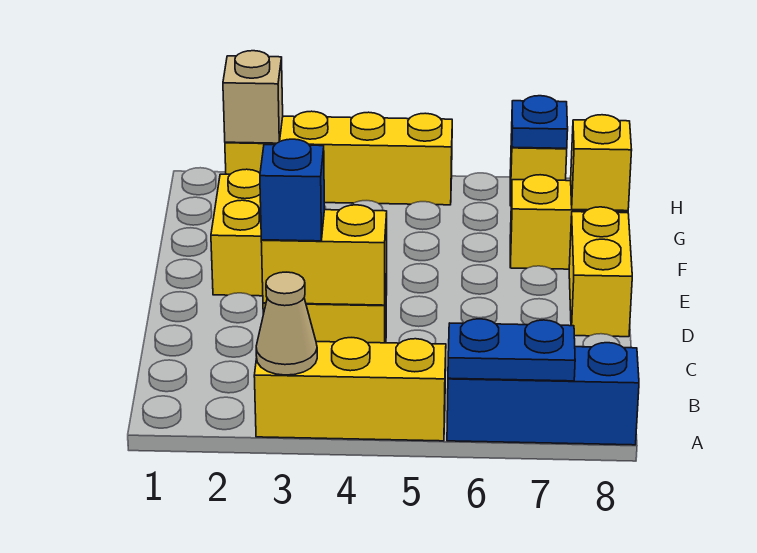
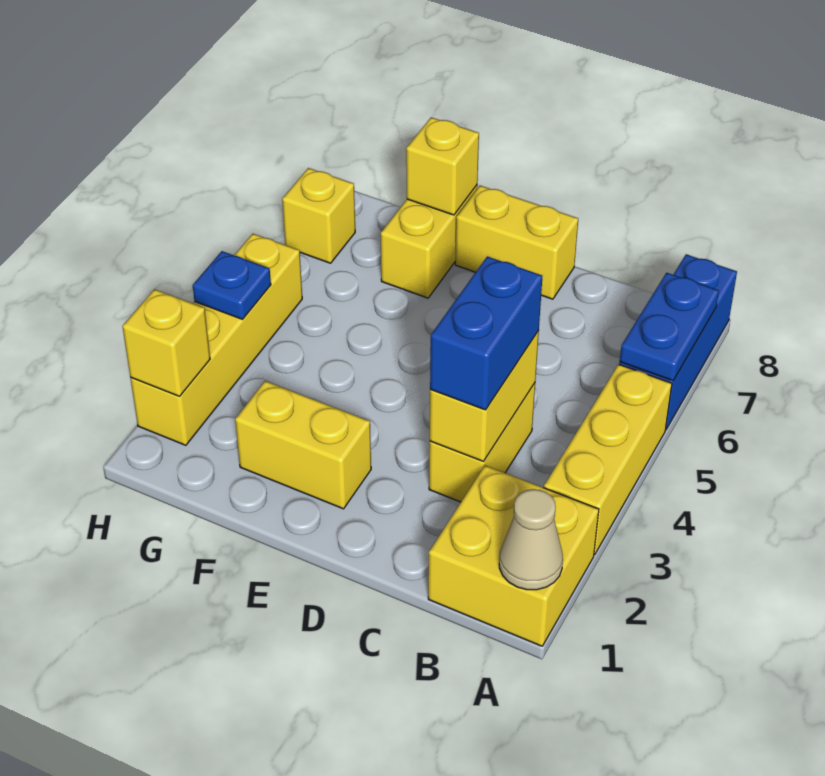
none -> yellow brick A1:B2 level 1
tan cone A3 level 2 -> tan cone A1 level 2
blue brick C3 level 3 -> blue brick C3:C4 level 3
tan brick H2 level 2 -> yellow brick H2 level 2
blue plate H7 level 2 -> blue plate H4 level 2

